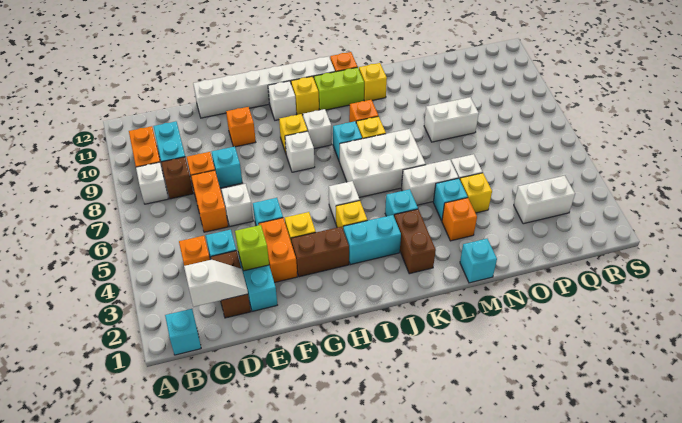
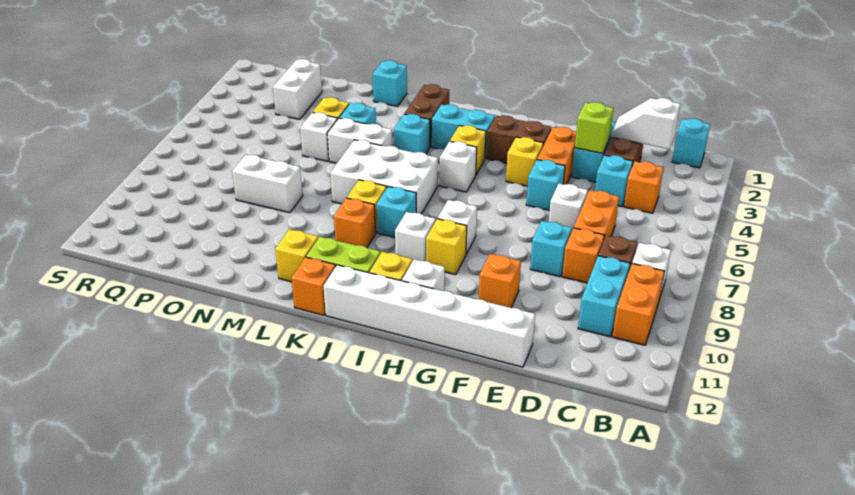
orange brick M3 level 1 -> none
white brick P3:Q3 level 1 -> white brick P2:P3 level 1

